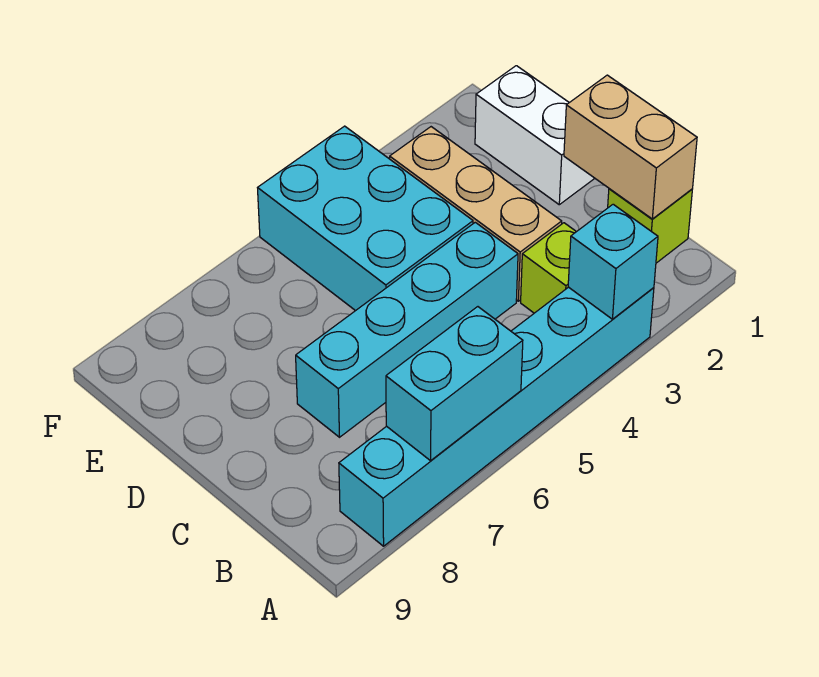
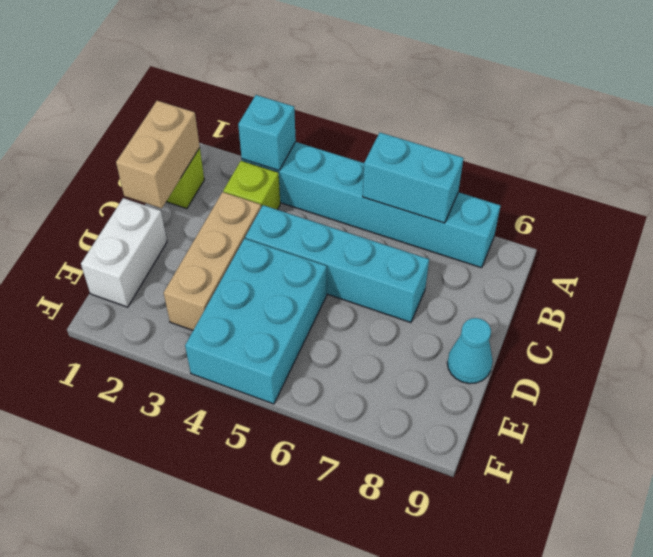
none -> cyan cone D9 level 1

